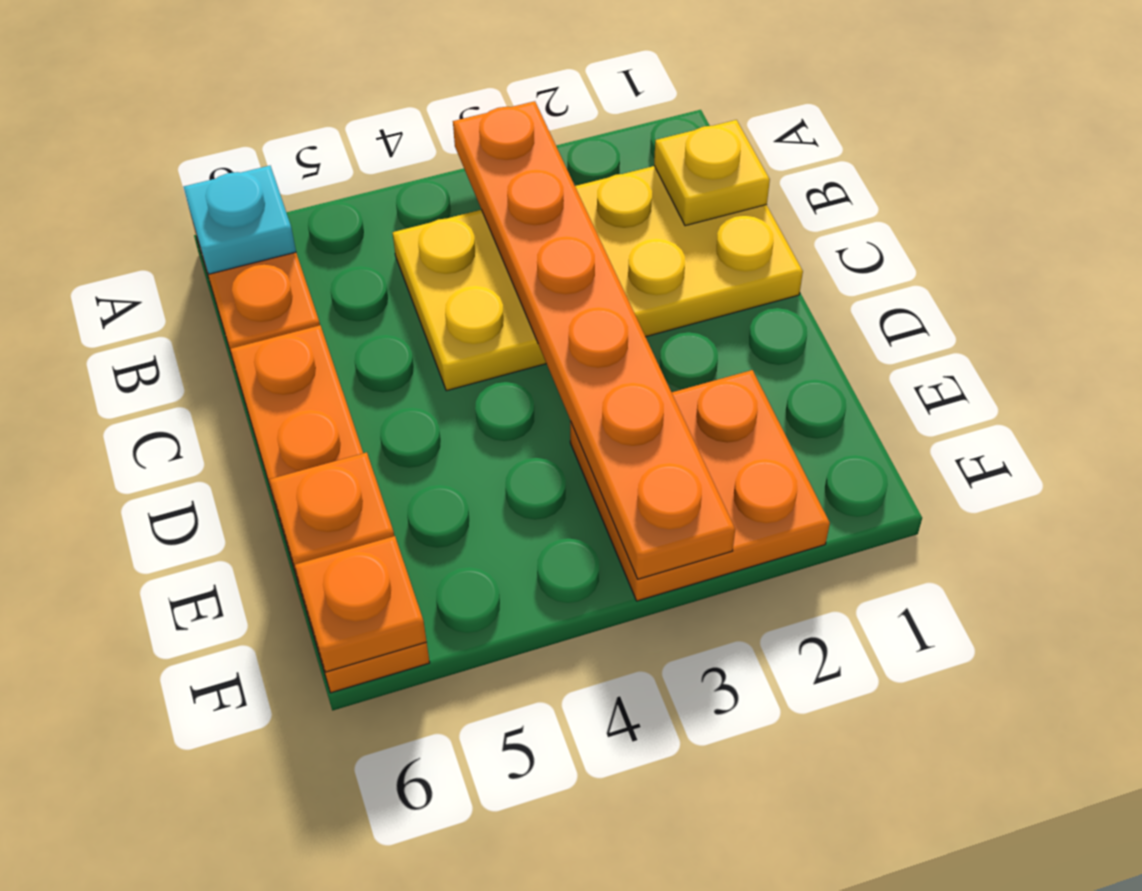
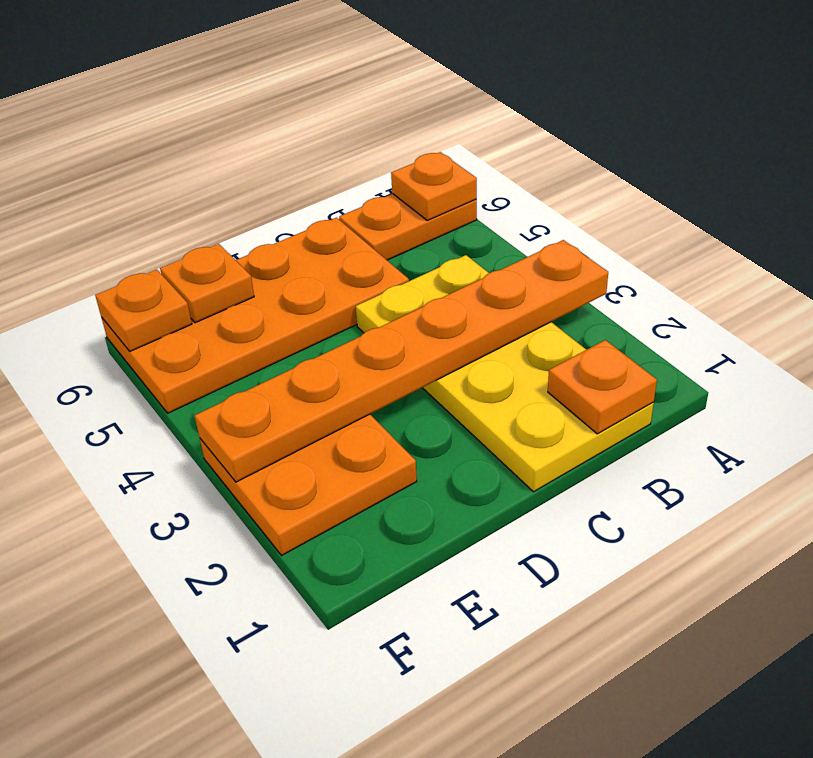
cyan plate A6 level 2 -> orange plate A6 level 2
yellow plate B1 level 2 -> orange plate B1 level 2
orange plate C6:F6 level 1 -> orange plate C5:F6 level 1

